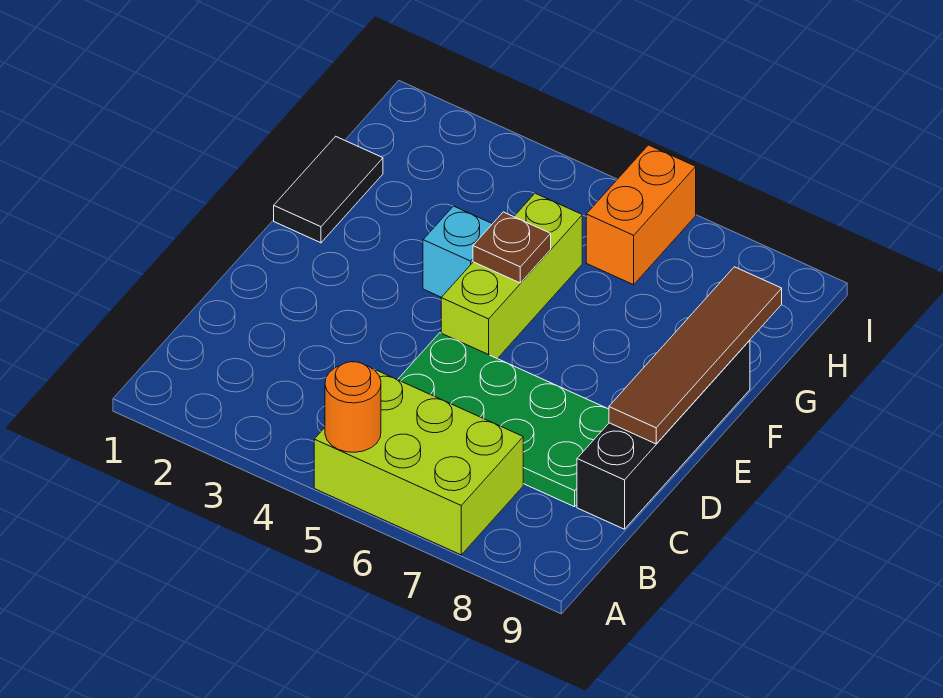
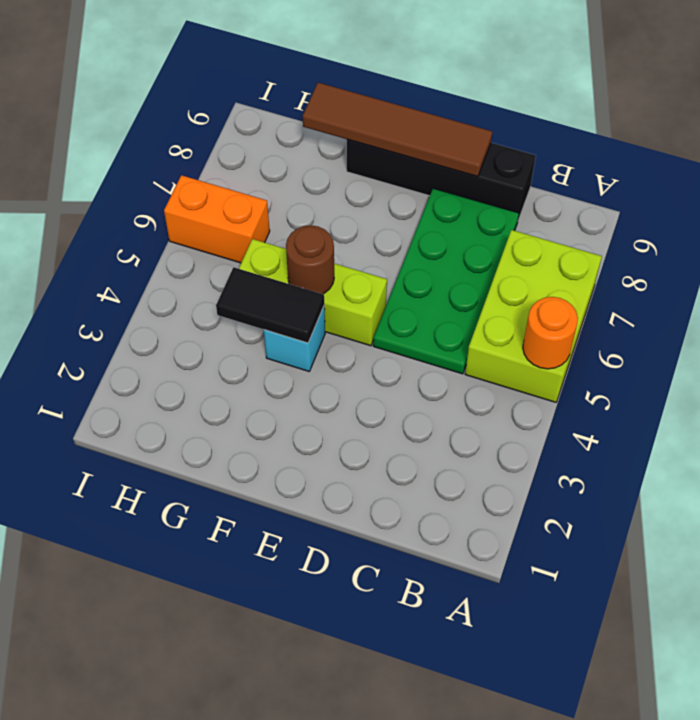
black tile F1:G1 level 1 -> black tile F4:G4 level 2
brown plate F5 level 2 -> brown round brick F5 level 2

